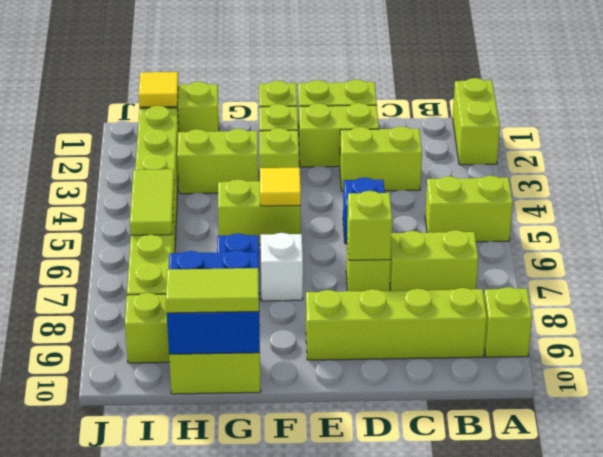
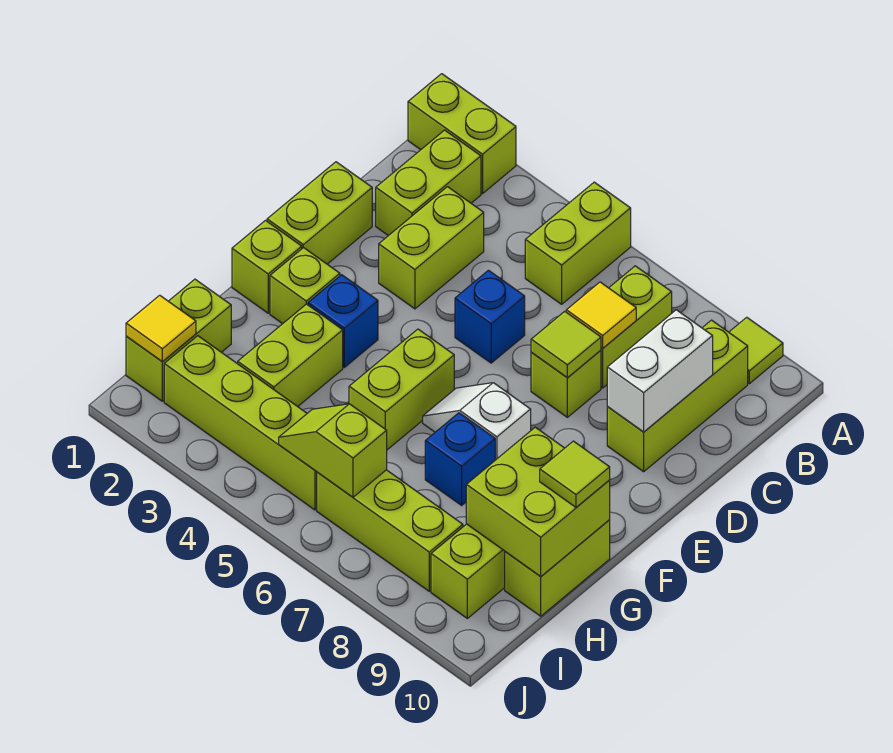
lime brick A9 level 1 -> lime tile A9 level 1
lime brick B9:E9 level 1 -> lime brick B9:D9 level 1
none -> white brick C9:D9 level 2
lime brick D2:E2 level 1 -> lime brick B2:C2 level 1
lime brick D7 level 2 -> lime tile D7 level 2
lime brick F3 level 1 -> blue brick F3 level 1
yellow tile F5 level 2 -> yellow tile C7 level 2
blue brick G9:H10 level 2 -> lime brick G9:H10 level 2
lime tile G10:H10 level 3 -> lime tile G10 level 3
lime tile I5:I6 level 2 -> lime slope I5:I6 level 2 top 6

